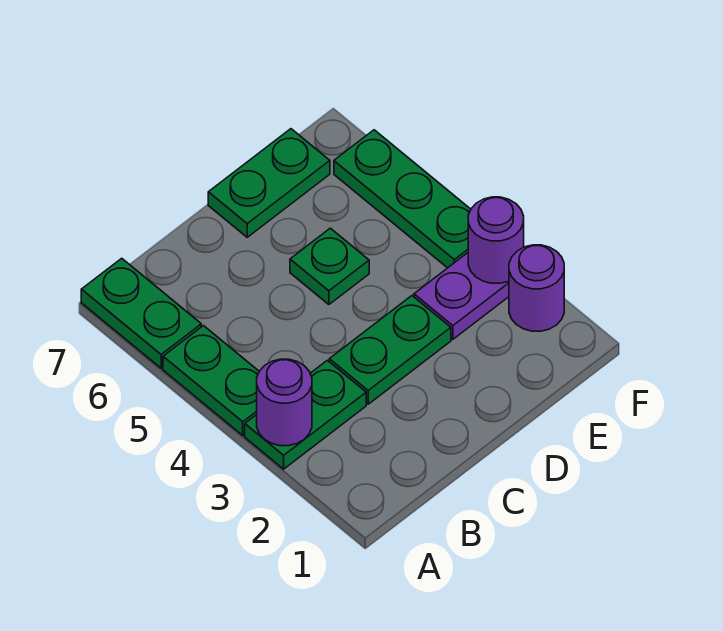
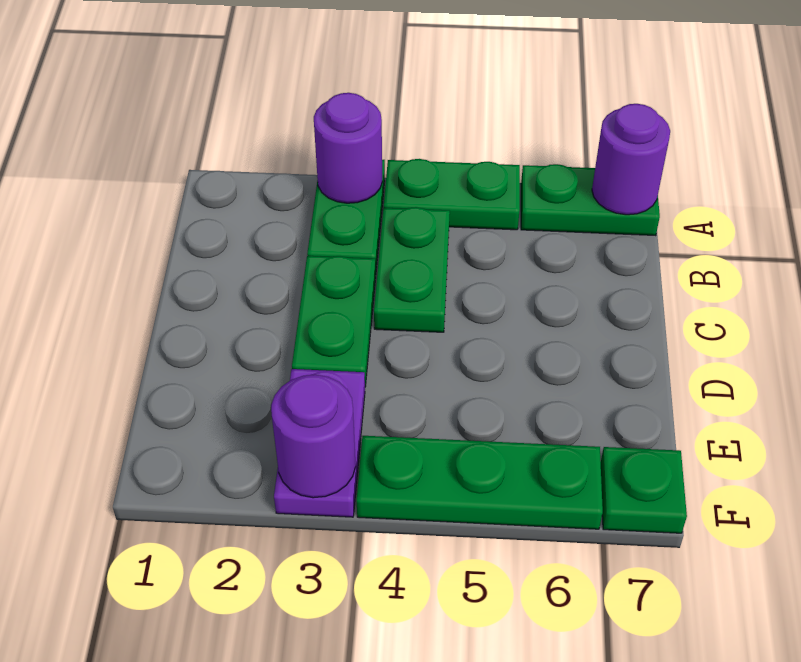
green plate D5 level 1 -> green plate F7 level 1
green plate D7:E7 level 1 -> green plate B4:C4 level 1
purple round brick F2 level 1 -> purple round brick A7 level 2

